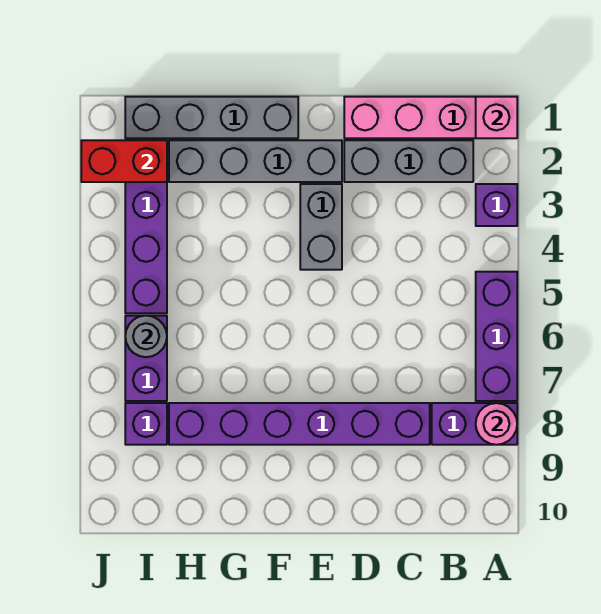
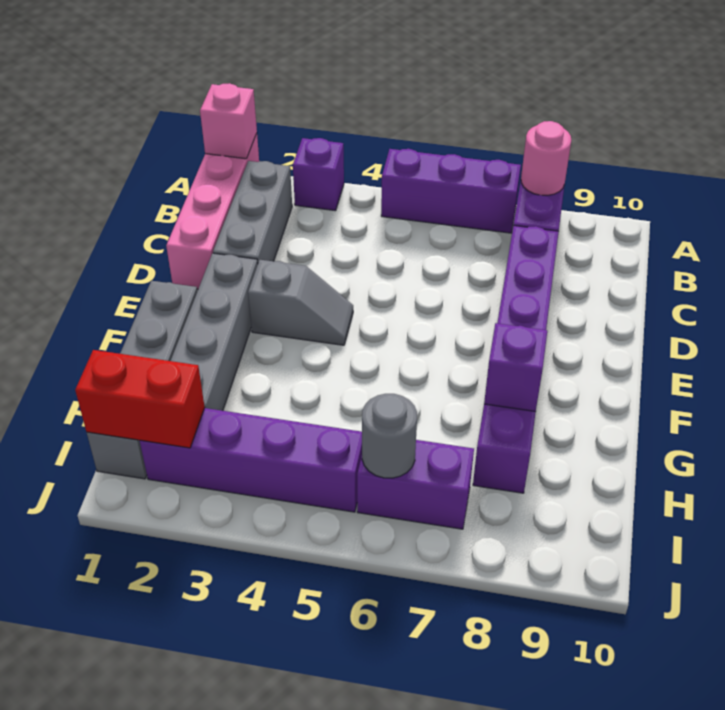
grey brick E3:E4 level 1 -> grey slope E3:E4 level 1 top 3
red brick I2:J2 level 2 -> red brick I1:I2 level 2
purple brick I8 level 1 -> purple brick G8 level 2

